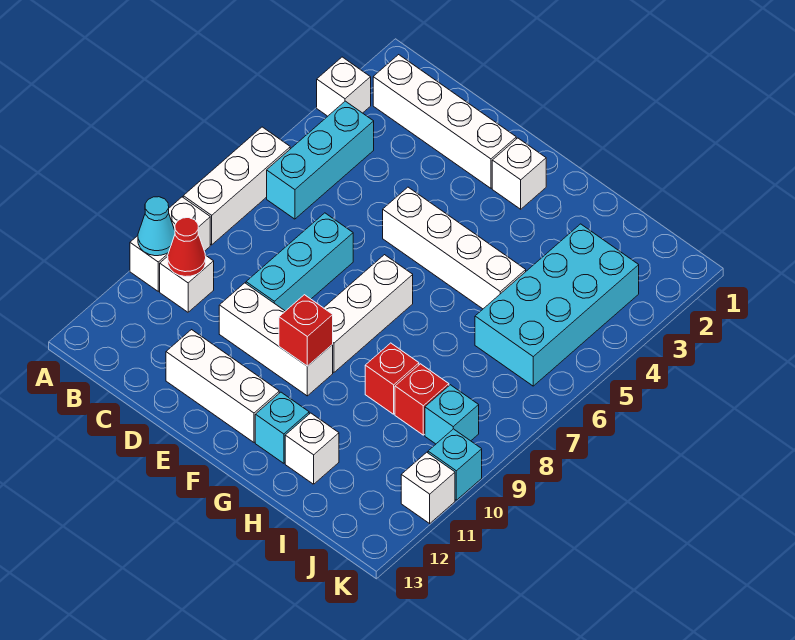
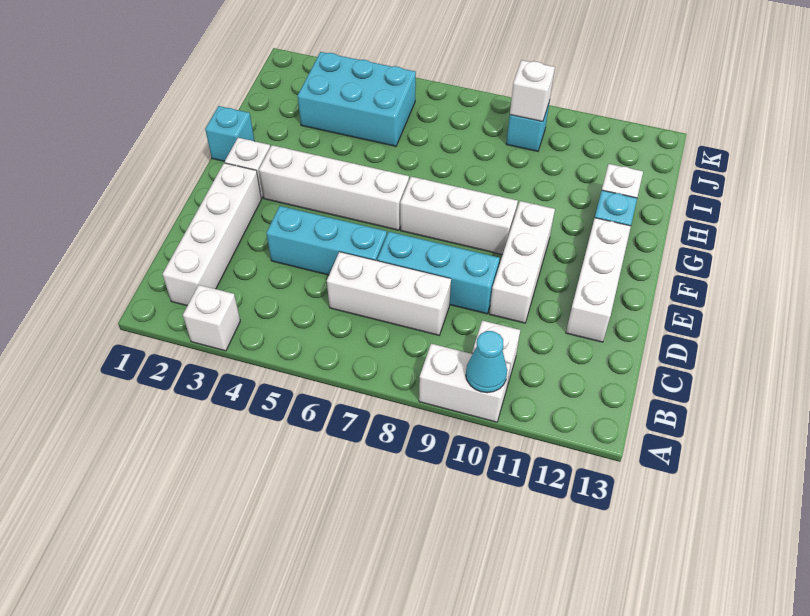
white brick A6:A8 level 1 -> white brick C6:C8 level 1
cyan brick B4:B6 level 1 -> cyan brick D4:D6 level 1
red cone B10 level 2 -> none
white brick E5:H5 level 1 -> white brick F3:F6 level 1
red brick F10 level 2 -> none
red brick H9 level 1 -> none
cyan brick I3:J6 level 1 -> cyan brick I3:J5 level 1
red brick I9 level 1 -> none
cyan brick K10 level 1 -> cyan brick G1 level 1
white brick K11 level 1 -> white brick J9 level 2

